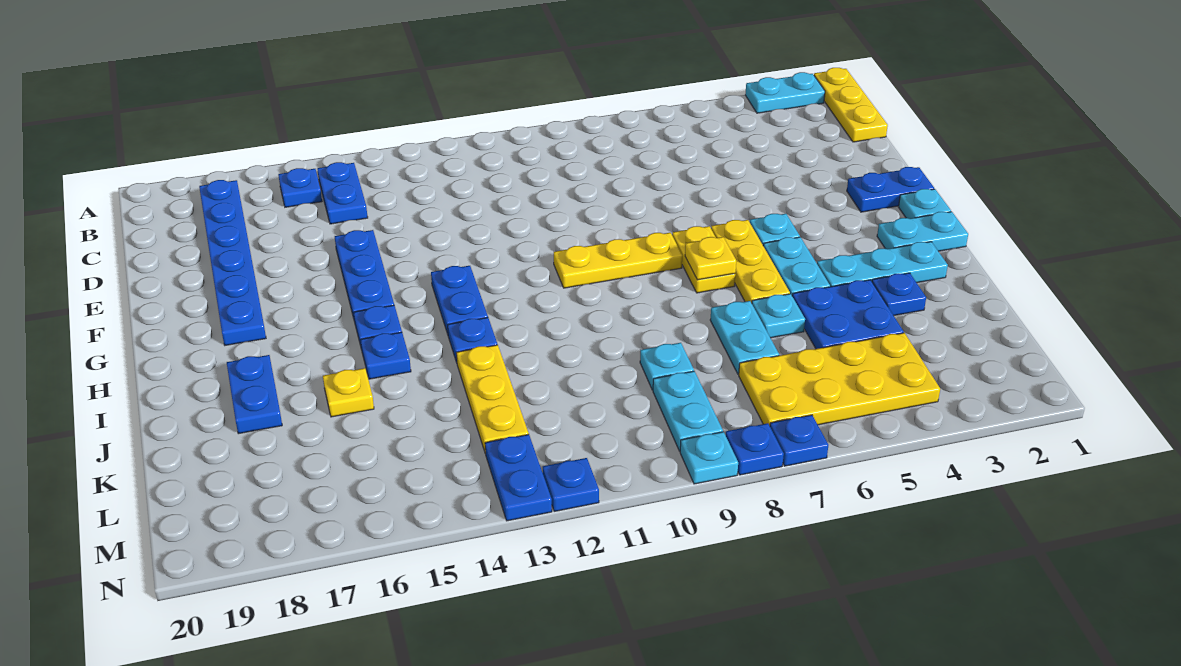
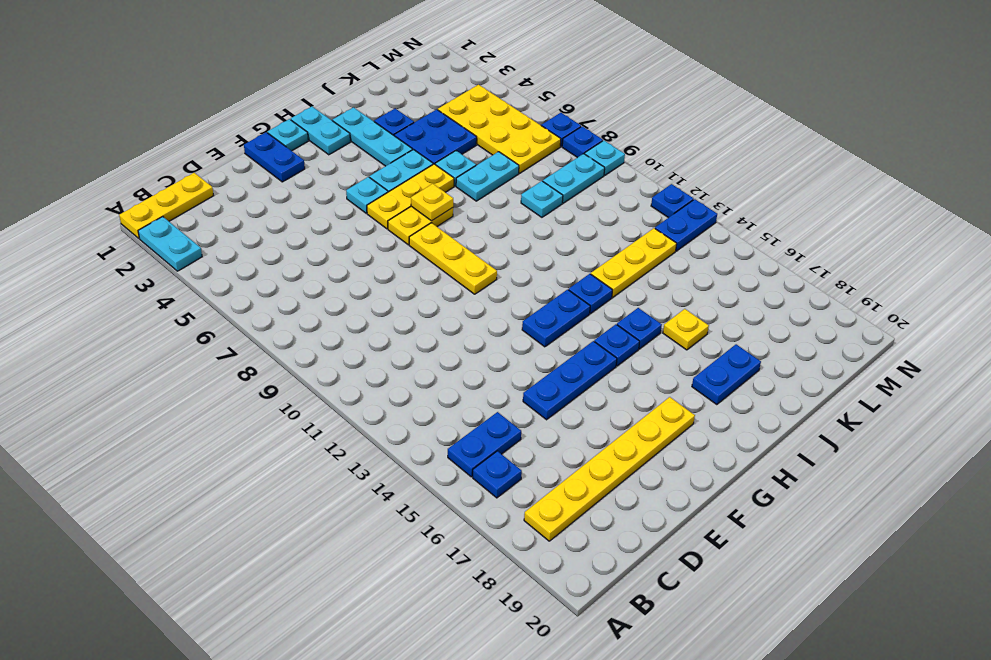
blue plate B18:G18 level 1 -> yellow plate B18:G18 level 1

